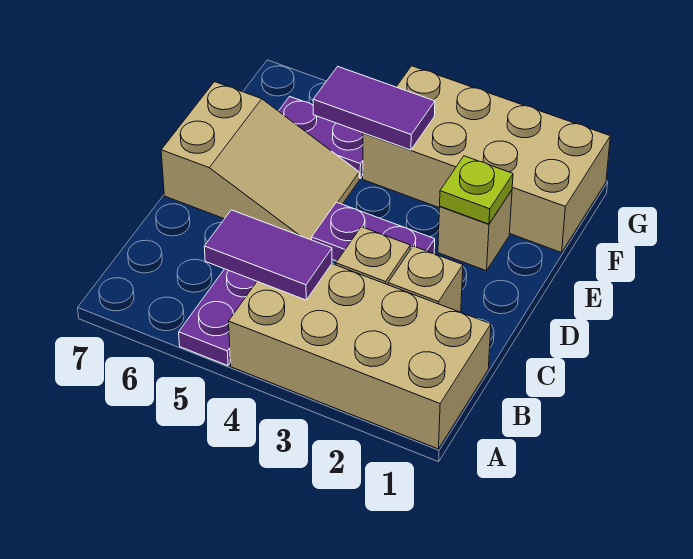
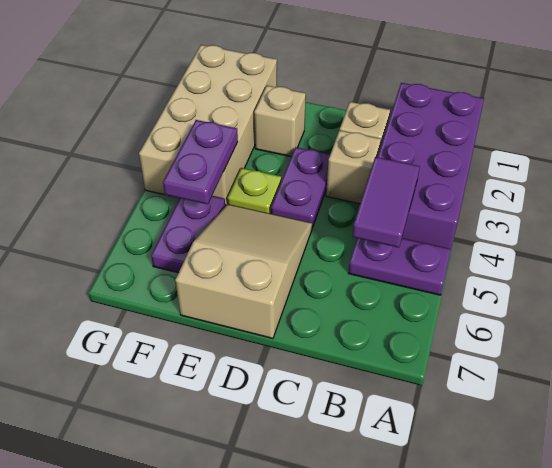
tan brick A1:B4 level 1 -> purple brick A1:B4 level 1
lime plate E2 level 2 -> lime plate E4 level 1
purple tile F4:F5 level 2 -> purple plate F4:F5 level 2

